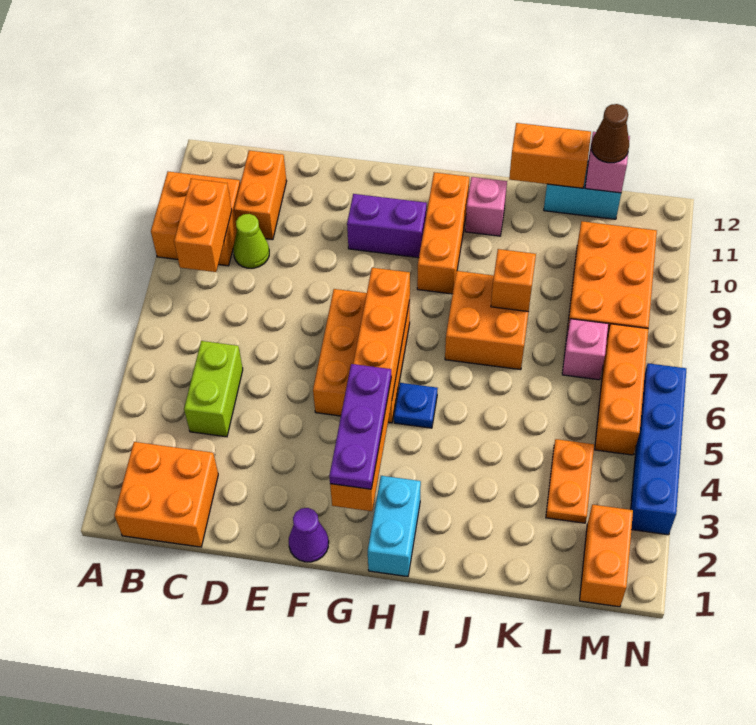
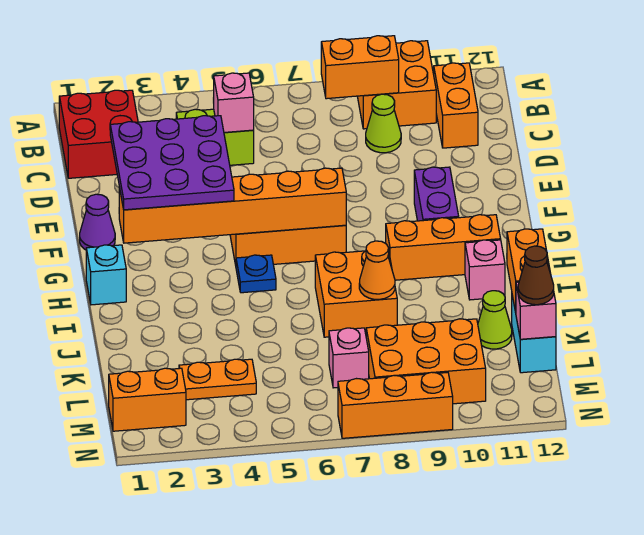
orange brick B1:C2 level 1 -> red brick B1:C2 level 1
none -> pink brick C5 level 2
orange brick C10:C11 level 1 -> orange brick B11:C11 level 1
purple plate G2:G4 level 3 -> purple plate E2:G4 level 3
cyan brick H1:H2 level 1 -> cyan brick H1 level 1
orange brick J8 level 2 -> orange cone J8 level 2
none -> lime cone K11 level 1
orange brick M5:M7 level 1 -> orange brick N7:N9 level 1
blue brick N3:N6 level 1 -> none

